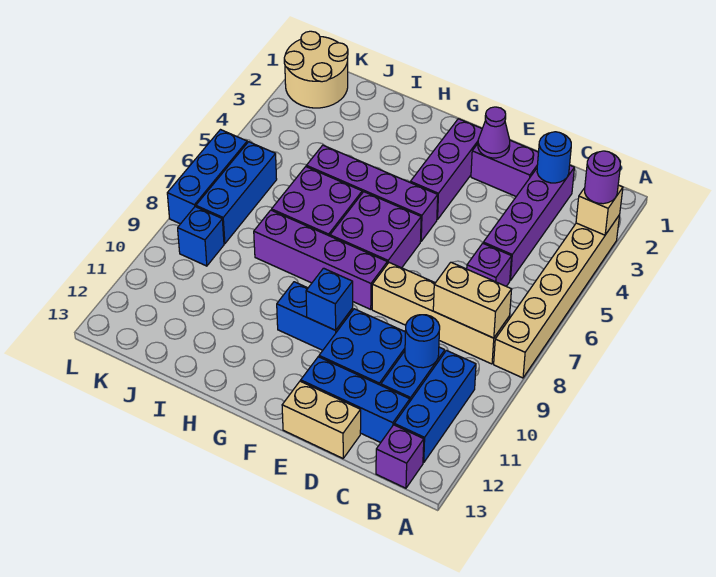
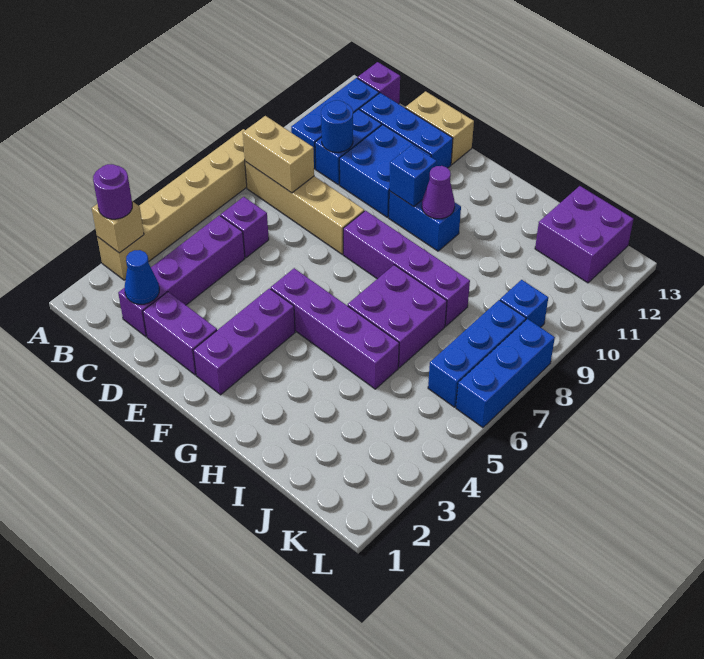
blue round brick C2 level 2 -> blue cone C2 level 2
purple cone E2 level 2 -> purple cone G10 level 2
purple brick F6:G7 level 1 -> purple brick J12:K13 level 1
tan round brick K1:L2 level 1 -> none

